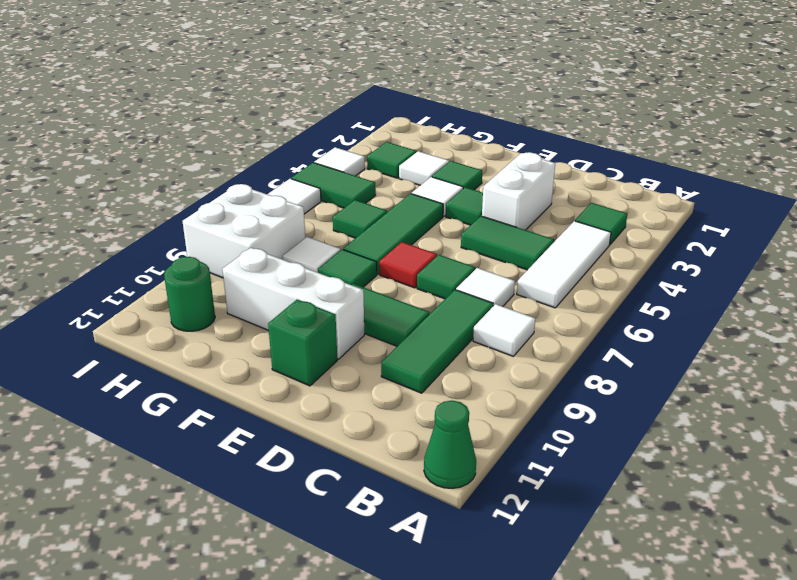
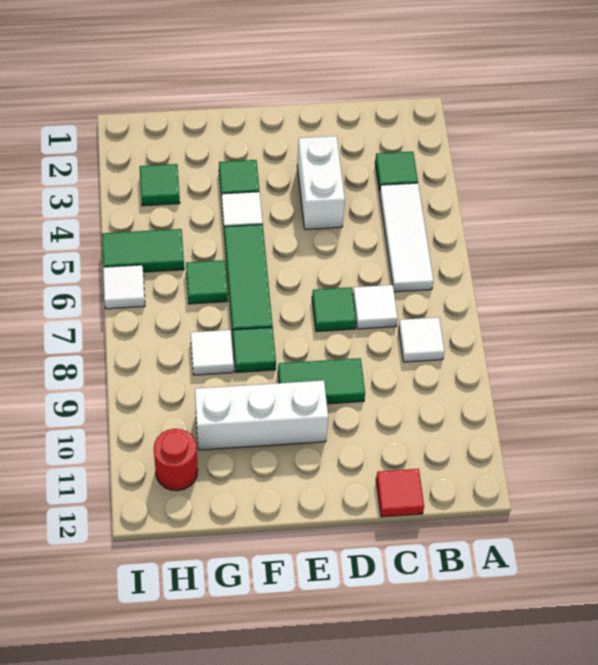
green cone A12 level 1 -> none
green tile C5:D5 level 1 -> none
green tile C8:C10 level 1 -> none
green tile E4 level 1 -> none
red tile E7 level 1 -> red tile C12 level 1
green brick E11 level 1 -> none
white tile G3 level 1 -> none
white brick H8:I9 level 1 -> none
green round brick H11 level 1 -> red round brick H11 level 1
white tile I4 level 1 -> none

